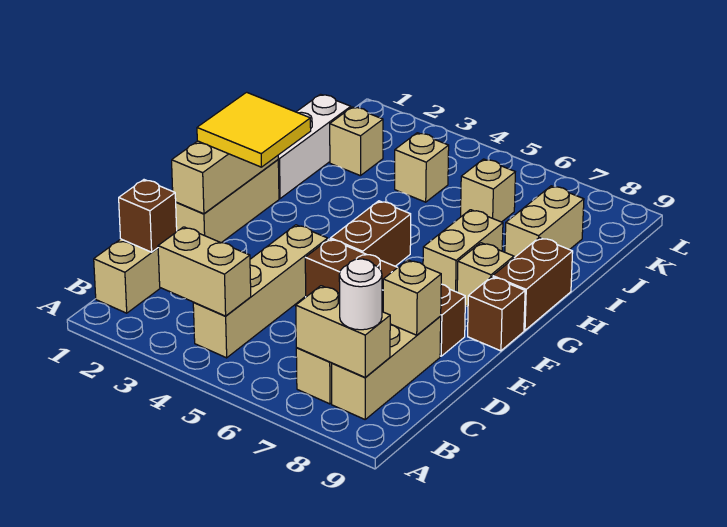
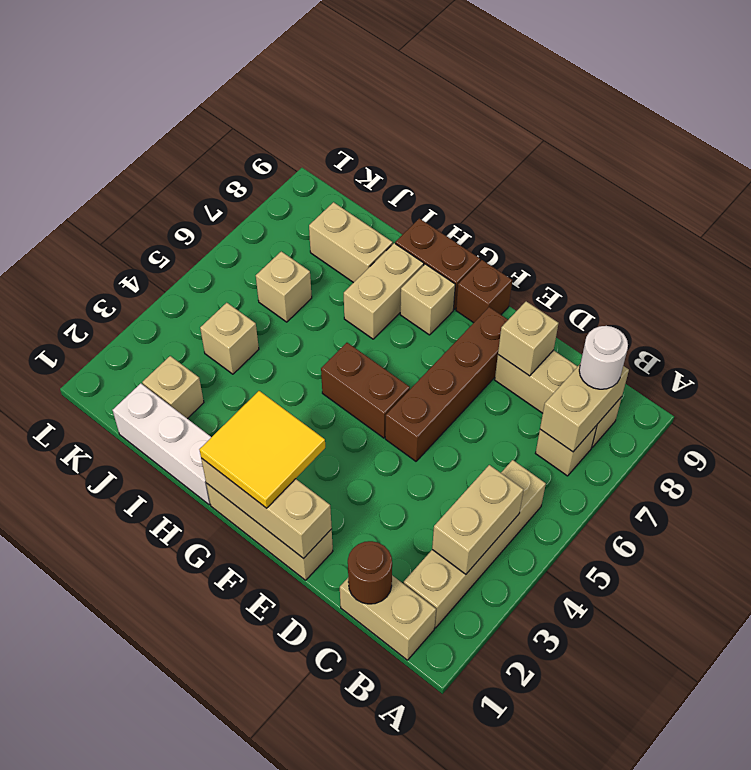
tan brick B4:E4 level 1 -> tan brick B2:B5 level 1
brown brick C1 level 2 -> brown round brick C1 level 2
tan brick G7:H7 level 1 -> tan brick H7:H8 level 1

